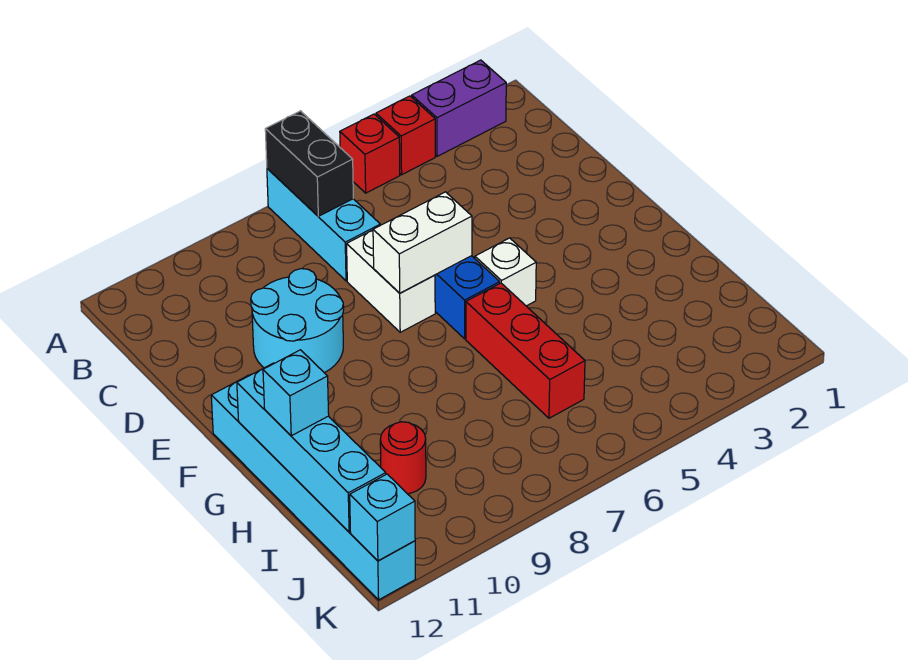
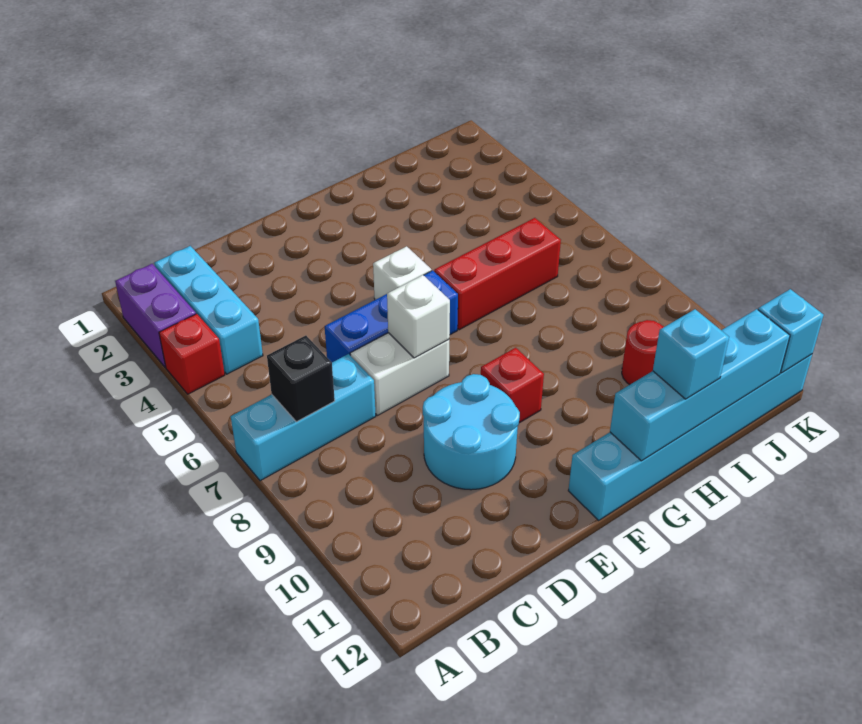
red brick A5 level 1 -> red brick F9 level 1
black brick A7:B7 level 2 -> black brick B7 level 2
none -> cyan brick B2:B4 level 1
white brick E6:E7 level 2 -> white brick E7 level 2

